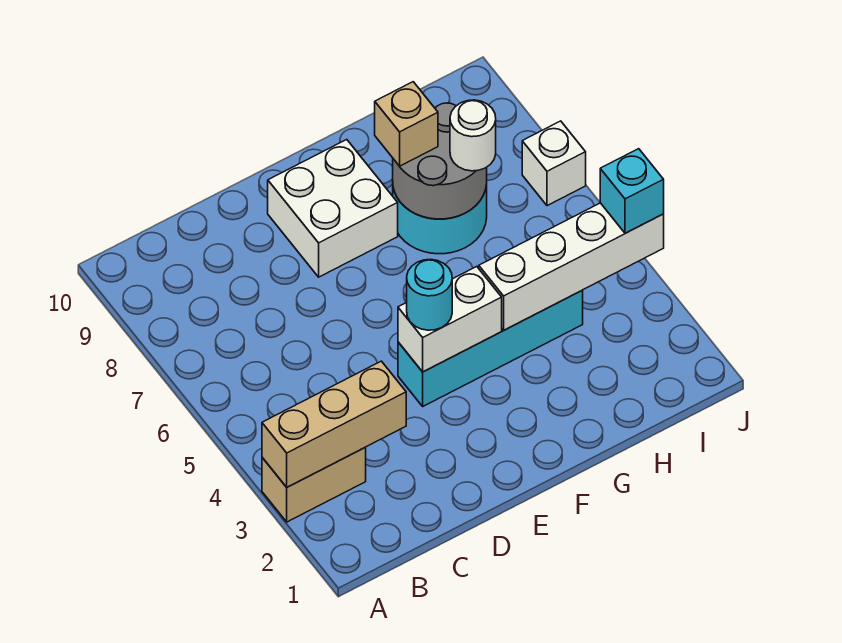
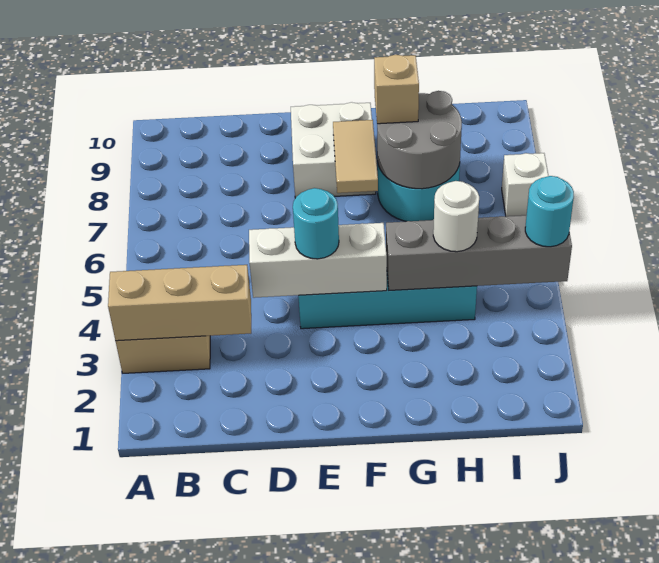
white brick E4:F4 level 2 -> white brick D4:F4 level 2
none -> tan tile F7:F8 level 2
white brick G4:J4 level 2 -> grey brick G4:J4 level 2
white round brick H7 level 3 -> white round brick H4 level 3
cyan brick J4 level 3 -> cyan round brick J4 level 3

